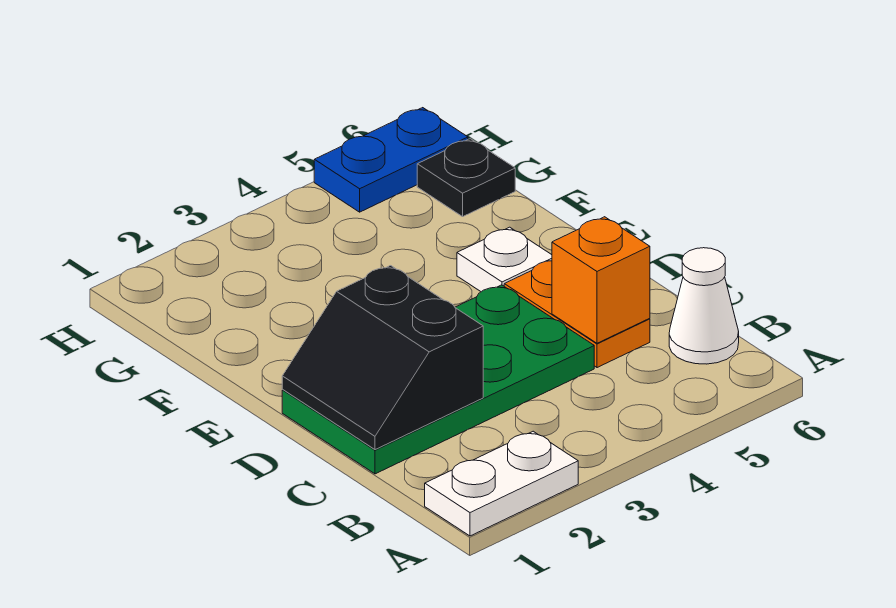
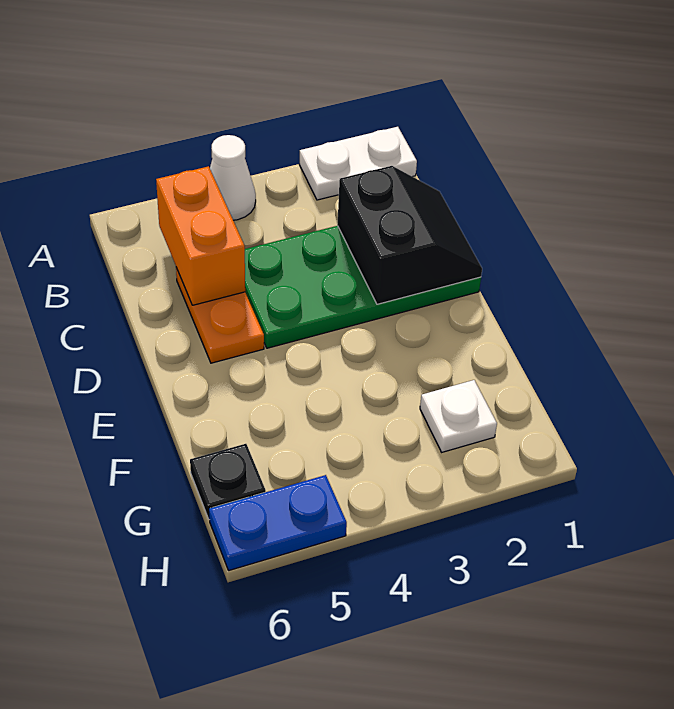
white cone B6 level 1 -> white cone A4 level 1
orange brick C5 level 2 -> orange brick B5:C5 level 2
white plate E5 level 1 -> white plate G2 level 1

